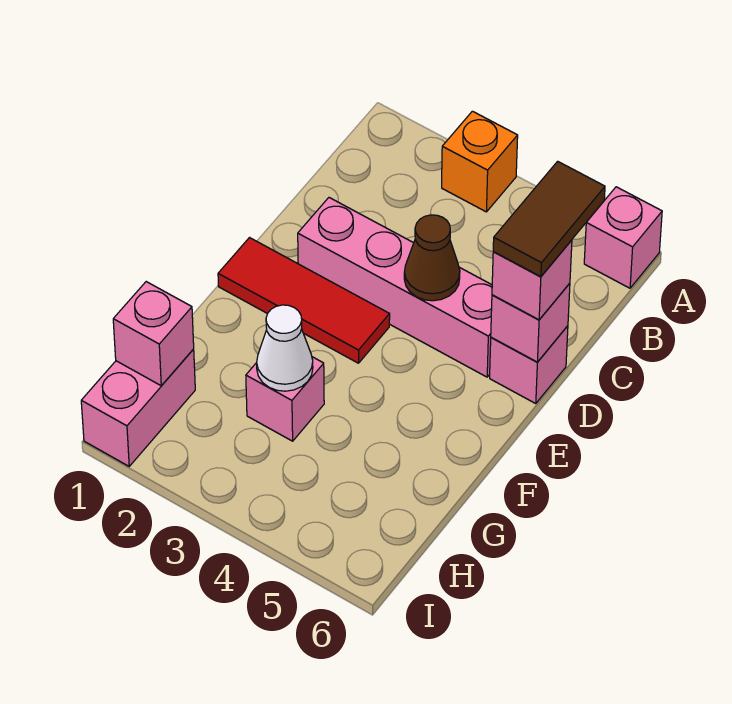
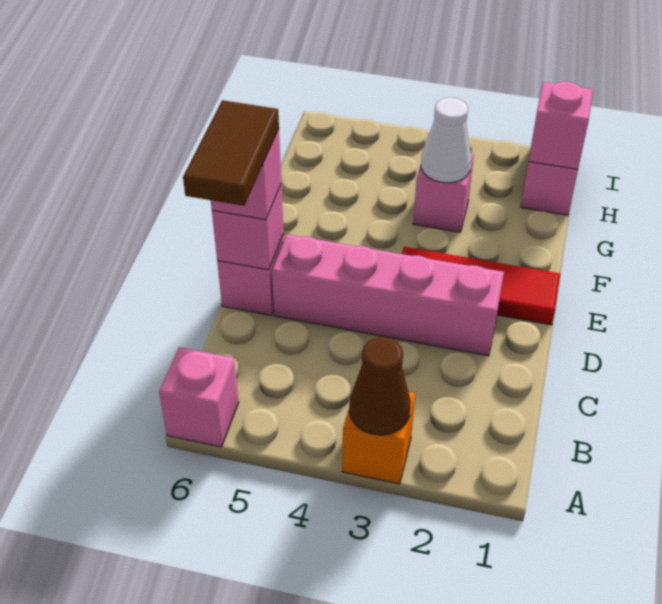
brown cone D4 level 2 -> brown cone A3 level 2

